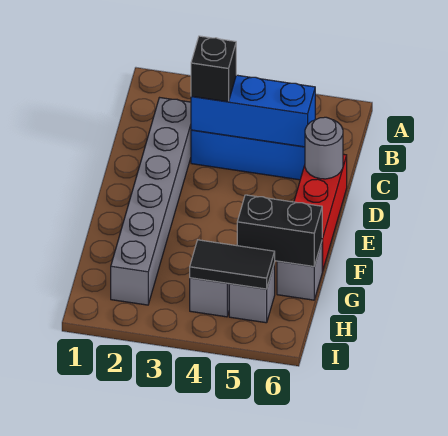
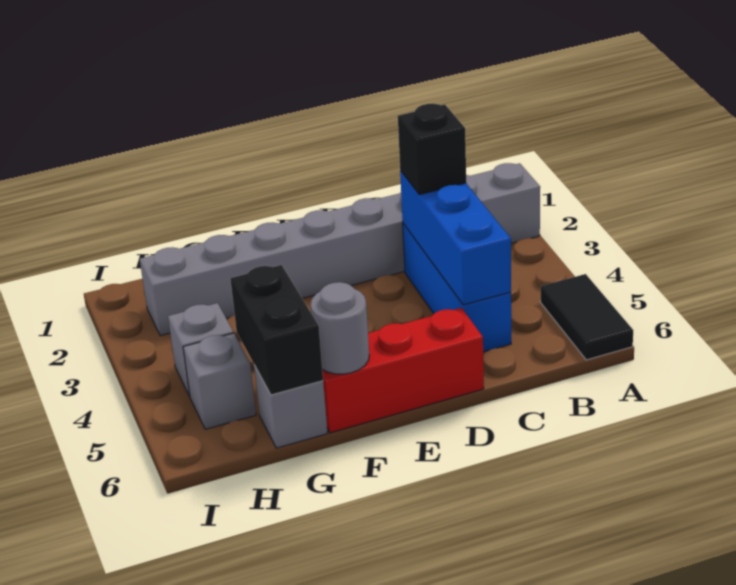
grey brick C2:H2 level 1 -> grey brick A2:H2 level 1
grey round brick D6 level 2 -> grey round brick F6 level 2
black tile H4:H5 level 2 -> black tile A5:A6 level 1

